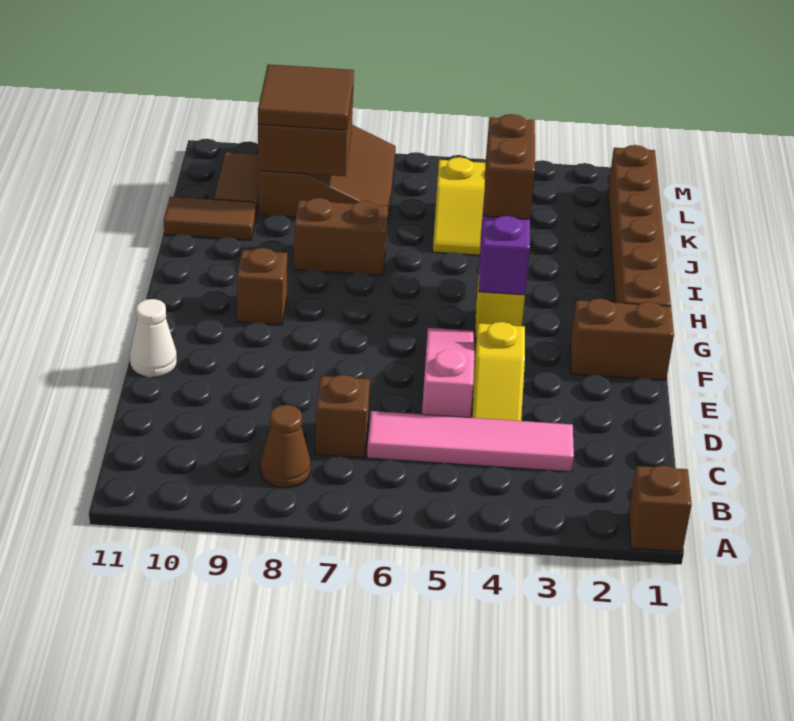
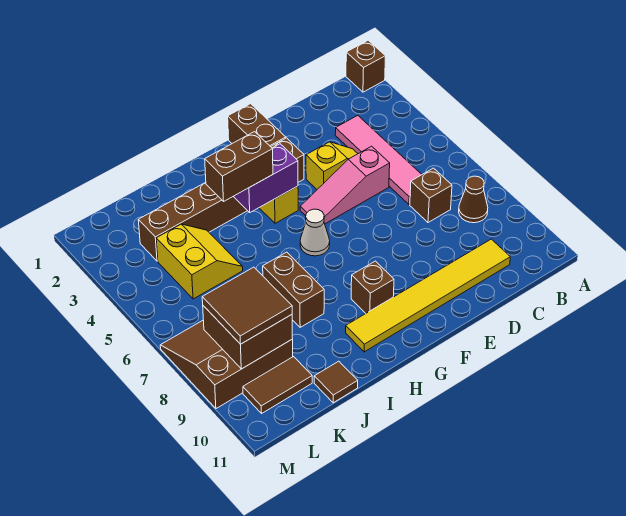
none -> yellow tile C10:H10 level 1
white cone E11 level 1 -> white cone G6 level 1
brown brick G1:L1 level 1 -> brown brick F3:K3 level 1
brown tile J10:J11 level 1 -> brown tile J11 level 1

